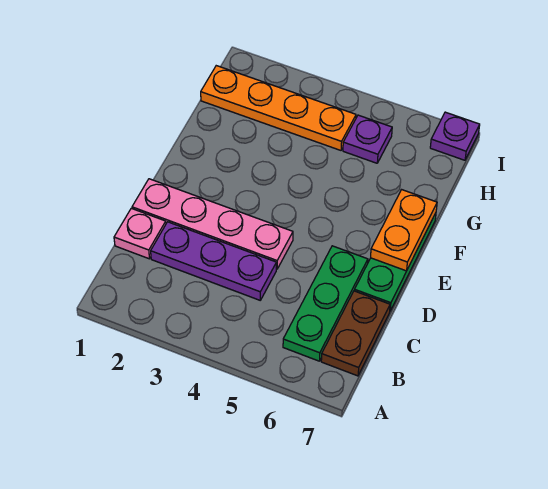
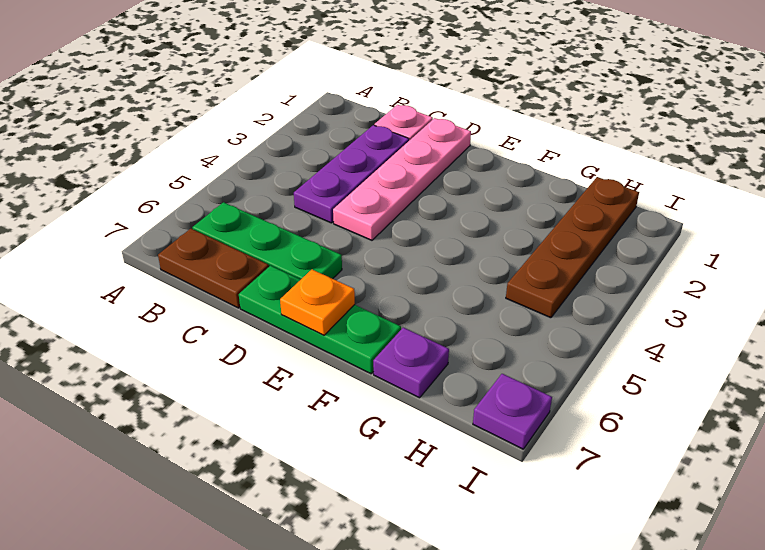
orange plate E7:F7 level 2 -> orange plate E7 level 2
orange plate H1:H4 level 1 -> brown plate H1:H4 level 1
purple plate H5 level 1 -> purple plate G7 level 1

